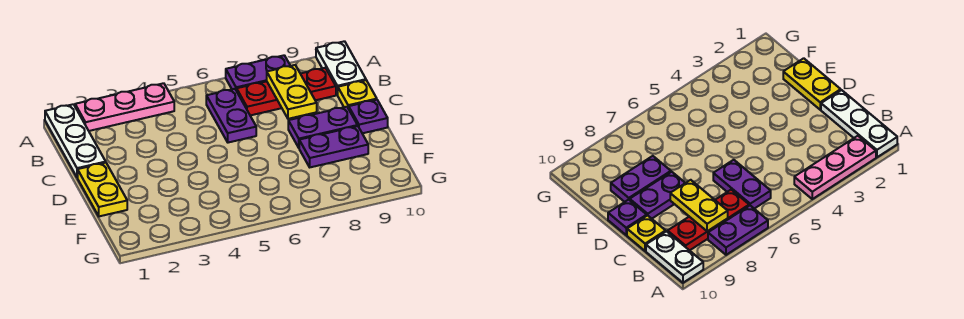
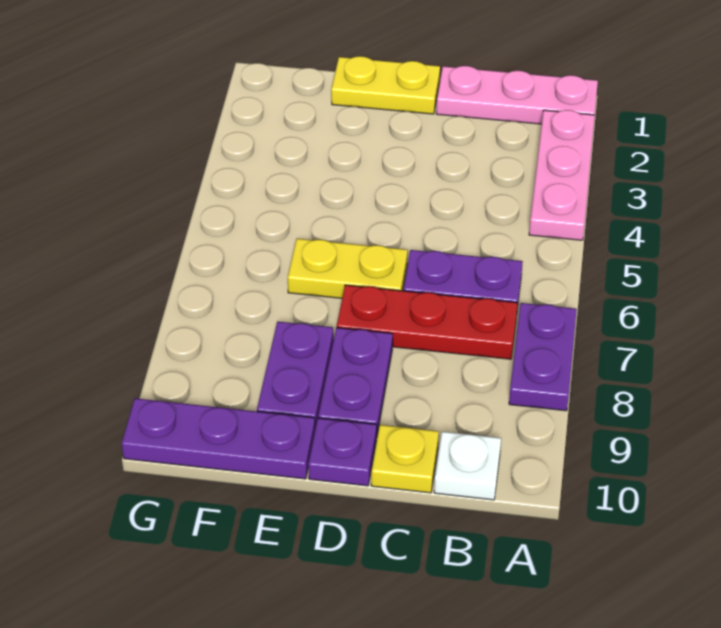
white plate A1:C1 level 1 -> pink plate A1:C1 level 1
white plate A10:B10 level 1 -> white plate B10 level 1
red plate B7:B9 level 1 -> red plate B7:D7 level 1
yellow plate B8:C8 level 2 -> yellow plate D6:E6 level 1
none -> purple plate E10:G10 level 1

